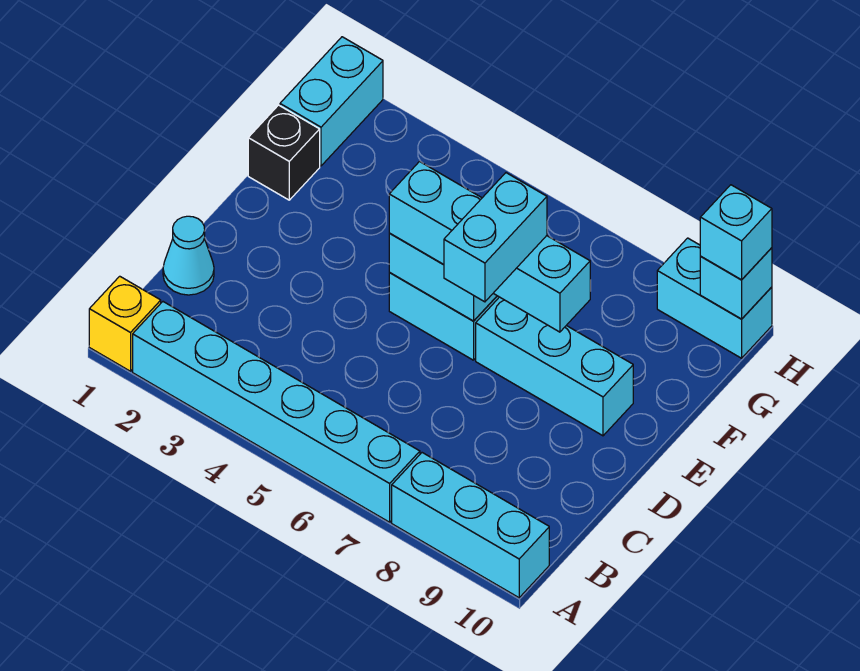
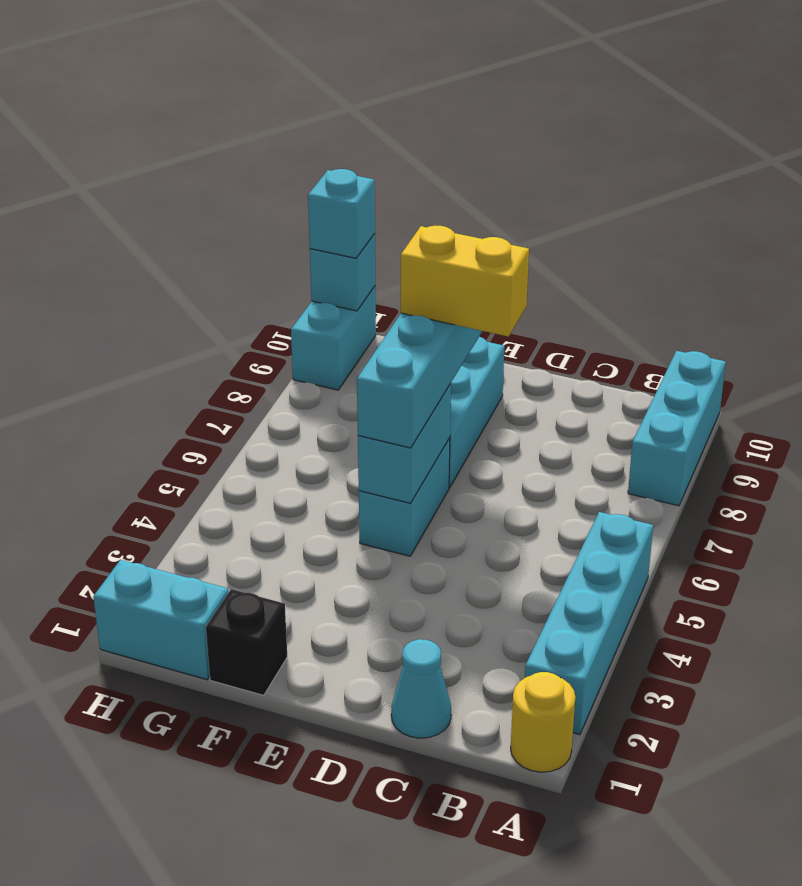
yellow brick A1 level 1 -> yellow round brick A1 level 1
cyan brick A2:A7 level 1 -> cyan brick A2:A5 level 1
cyan brick D7:E7 level 4 -> yellow brick D7:E7 level 4

